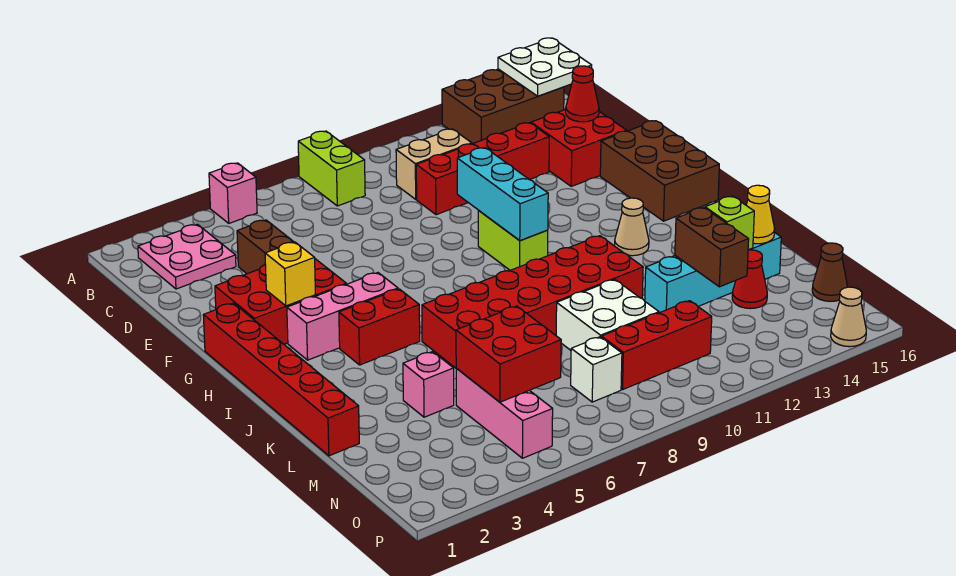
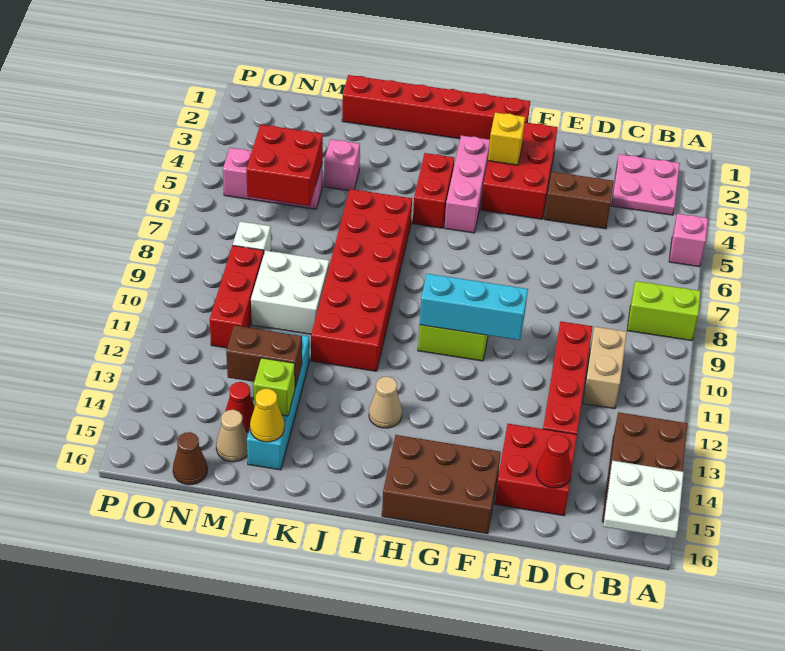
tan cone P15 level 1 -> tan cone M15 level 1

